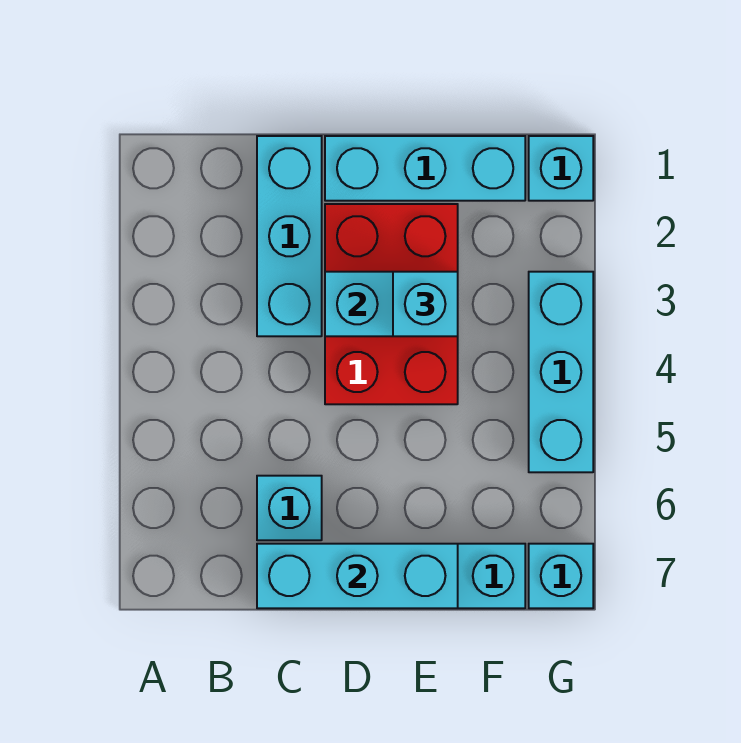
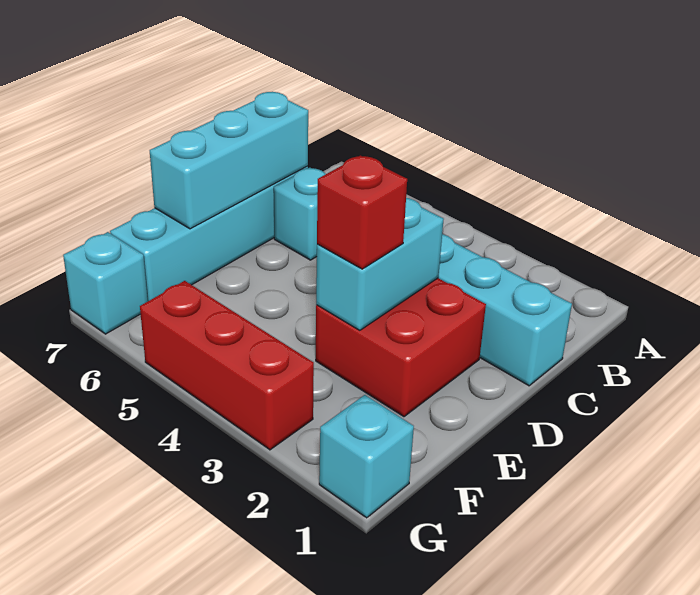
cyan brick D1:F1 level 1 -> none
red brick D2:E4 level 1 -> red brick D2:E3 level 1
cyan brick E3 level 3 -> red brick E3 level 3
cyan brick G3:G5 level 1 -> red brick G3:G5 level 1

